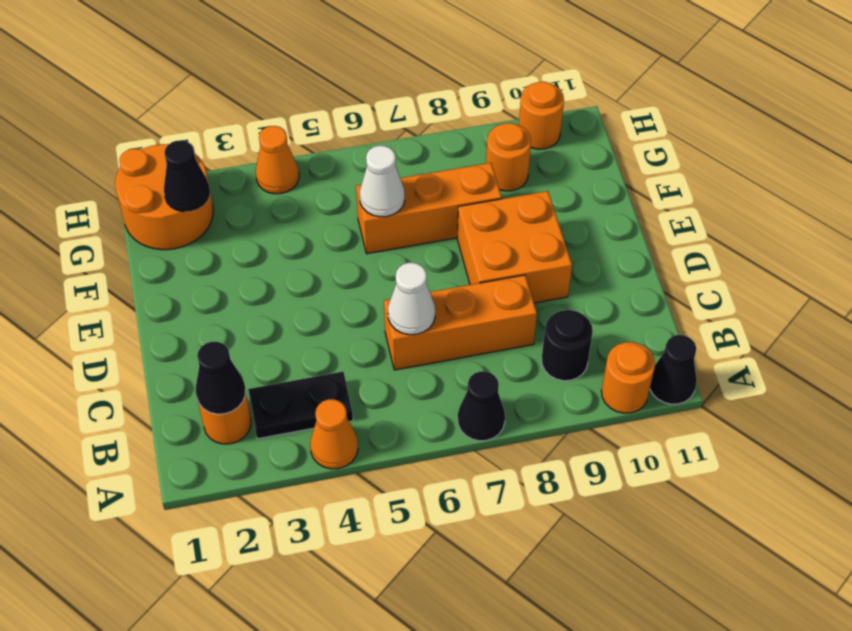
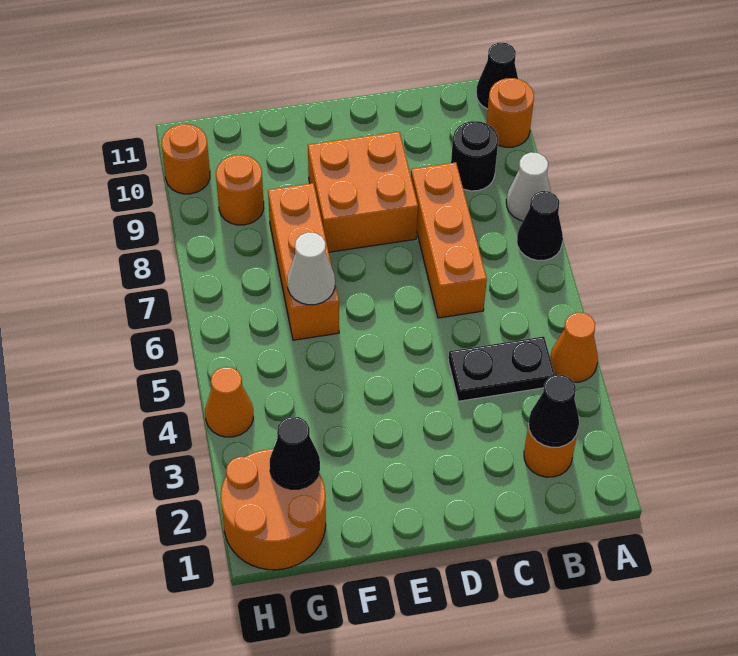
black plate B3:B4 level 1 -> black plate B4:C4 level 1
white cone C6 level 2 -> white cone A8 level 1

